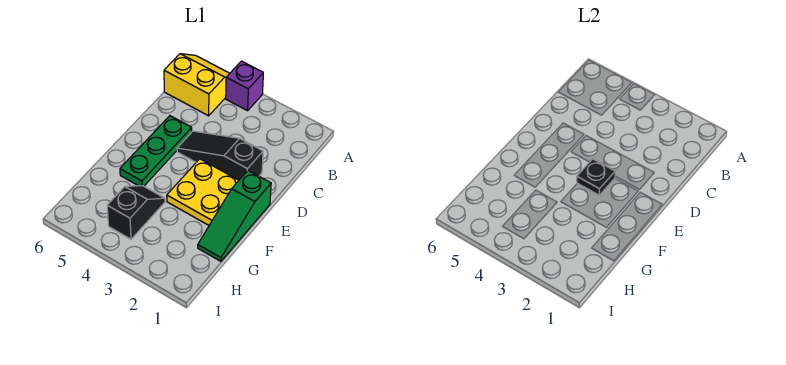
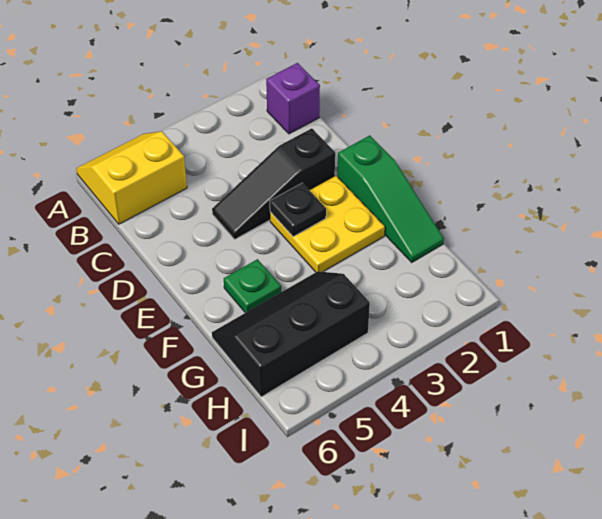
purple brick A4 level 1 -> purple brick B1 level 1
green plate D5:F5 level 1 -> green plate F5 level 1
black slope G4:H4 level 1 top H -> black slope G4:H6 level 1 top H

